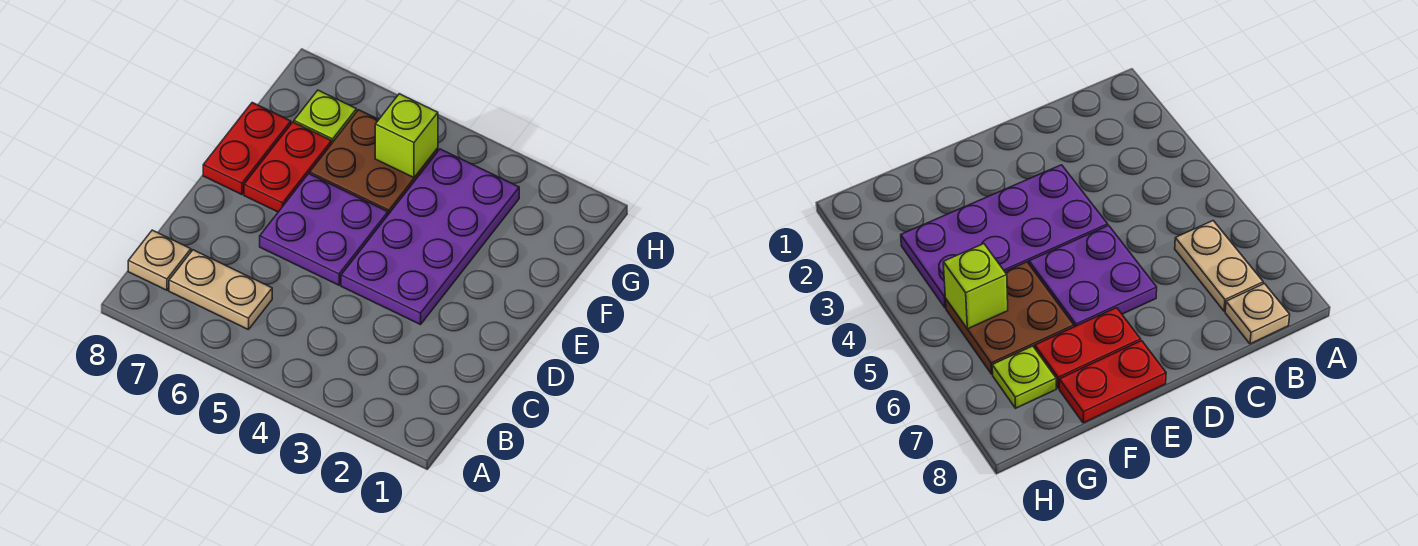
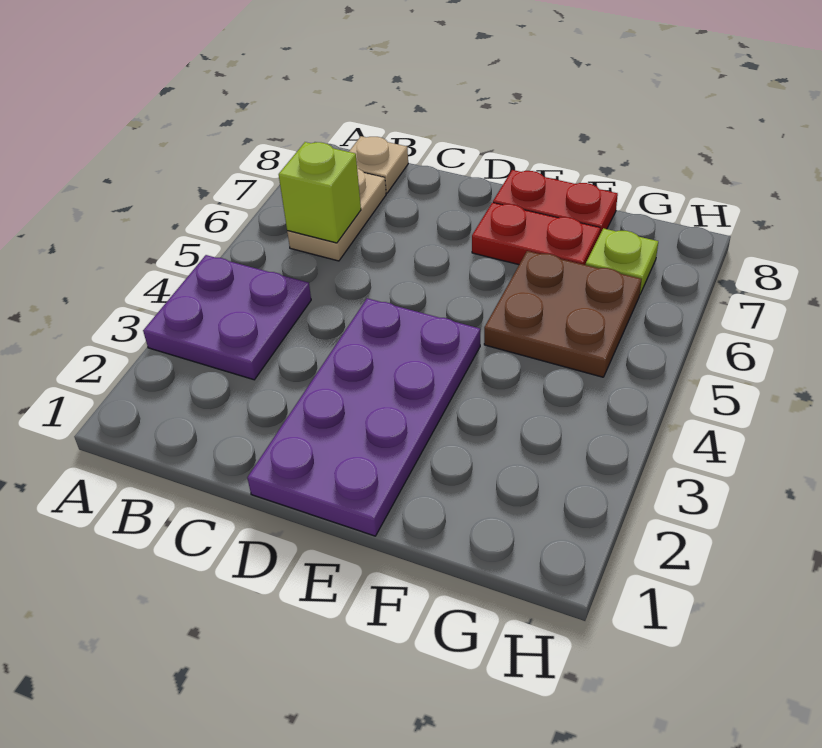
purple plate D3:G4 level 1 -> purple plate D1:E4 level 1
purple plate D5:E6 level 1 -> purple plate A3:B4 level 1
lime brick G5 level 2 -> lime brick B6 level 2

